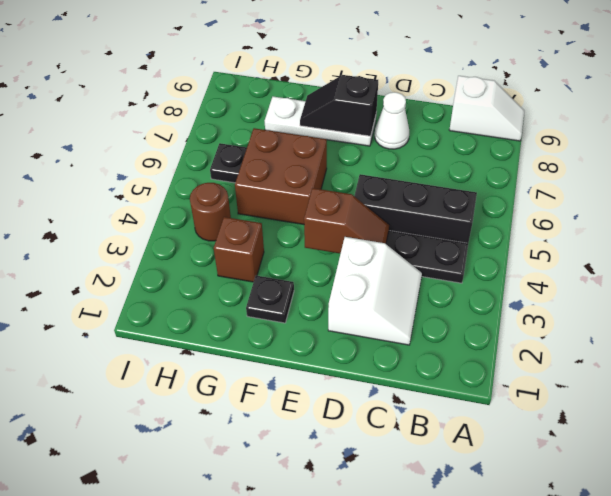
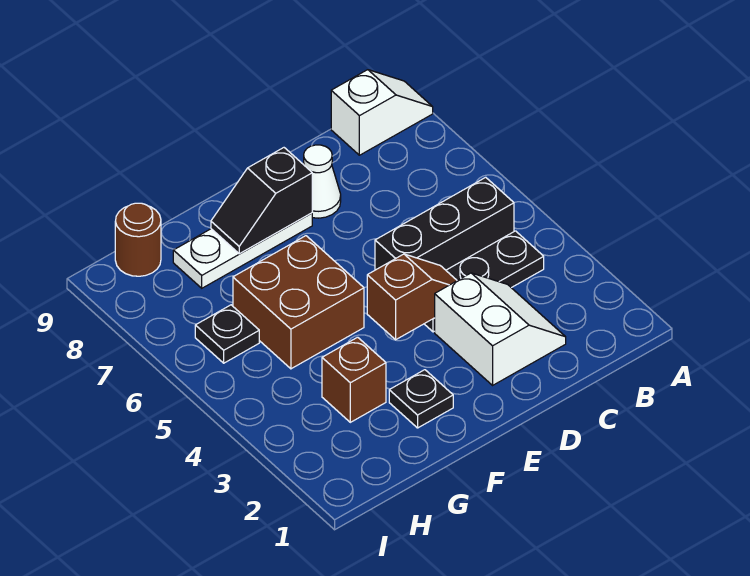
brown round brick H4 level 1 -> brown round brick H9 level 1

